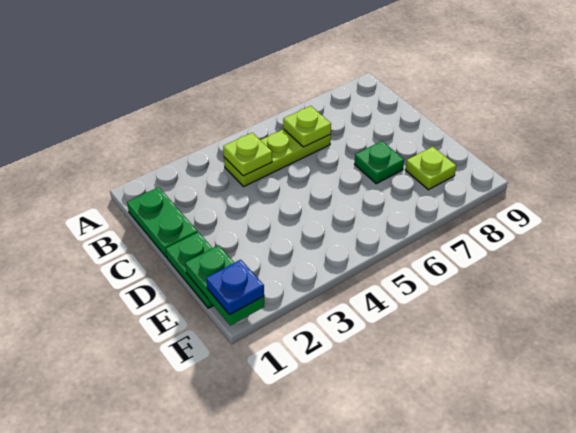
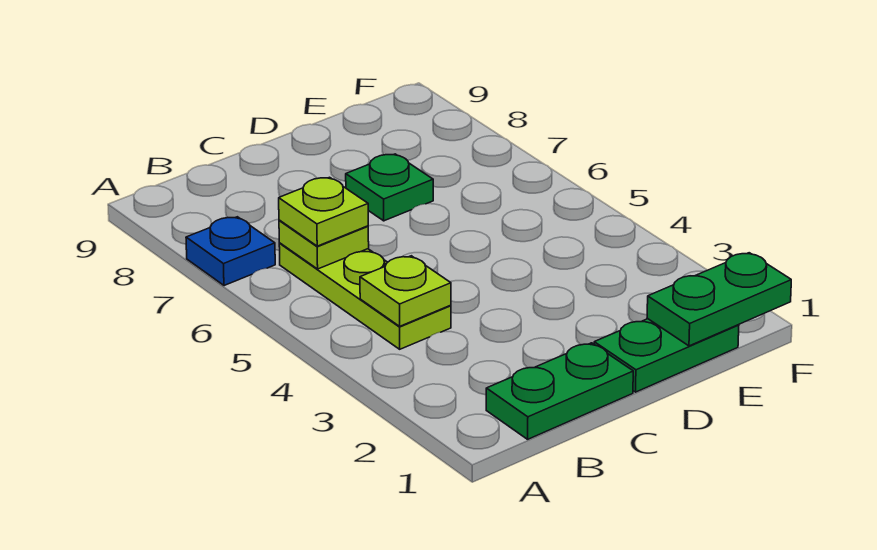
lime plate E8 level 1 -> lime plate B6 level 3
blue plate F1 level 3 -> blue plate A7 level 1

